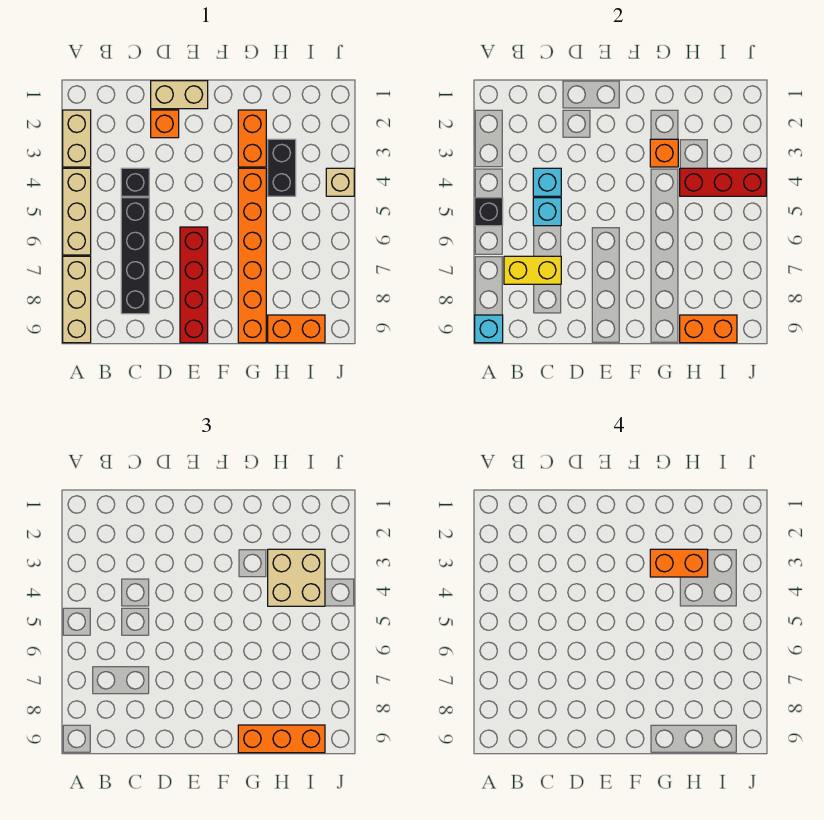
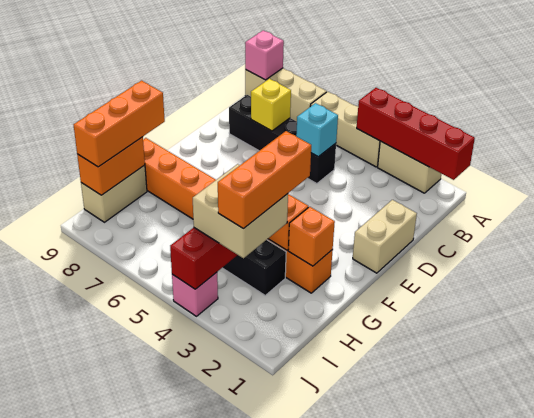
black brick A5 level 2 -> none
cyan brick A9 level 2 -> pink brick A9 level 2
yellow brick B7:C7 level 2 -> yellow brick C7 level 2
black brick C4 level 1 -> none
cyan brick C4 level 2 -> none
orange brick D2 level 1 -> orange brick G2 level 2
red brick E6:E9 level 1 -> red brick A1:A4 level 2
orange brick G3:H3 level 4 -> orange brick G3:I3 level 4
orange brick H9:I9 level 1 -> tan brick H9:I9 level 1
tan brick J4 level 1 -> pink brick J4 level 1

